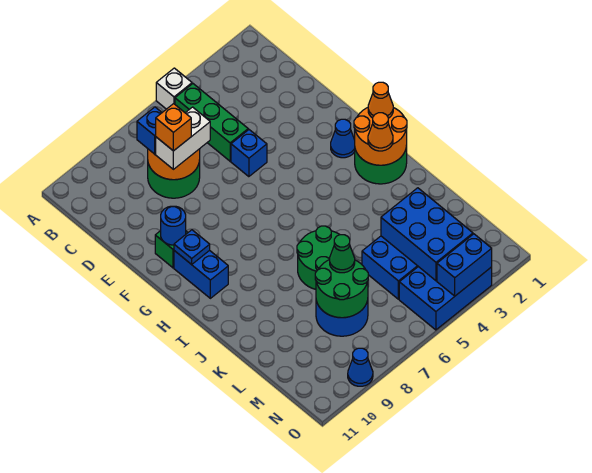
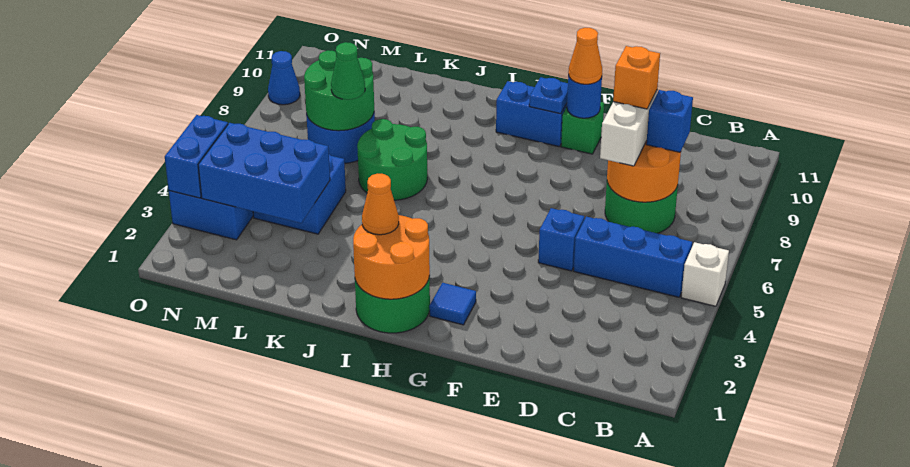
green brick B5:D5 level 1 -> blue brick B5:D5 level 1
blue cone G2 level 1 -> blue tile G2 level 1
orange cone H1 level 3 -> orange cone F10 level 3

